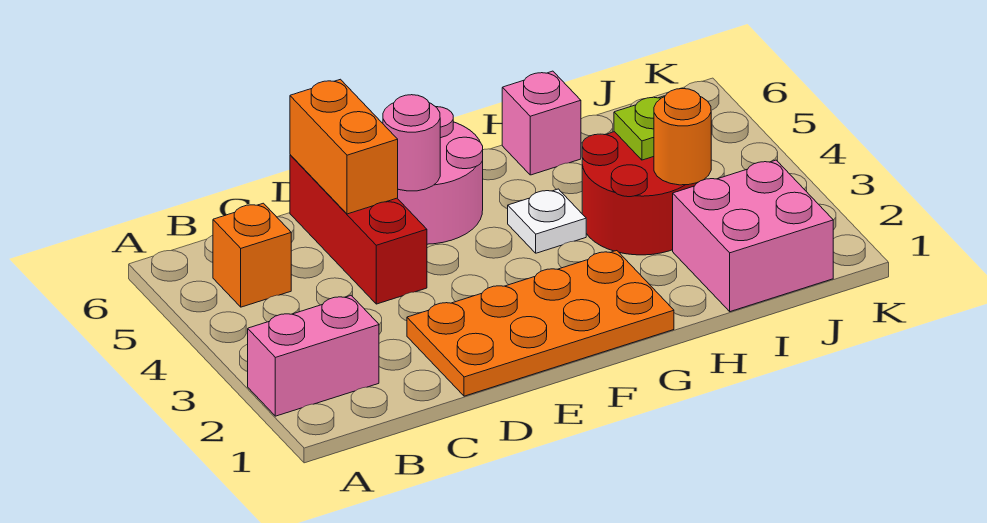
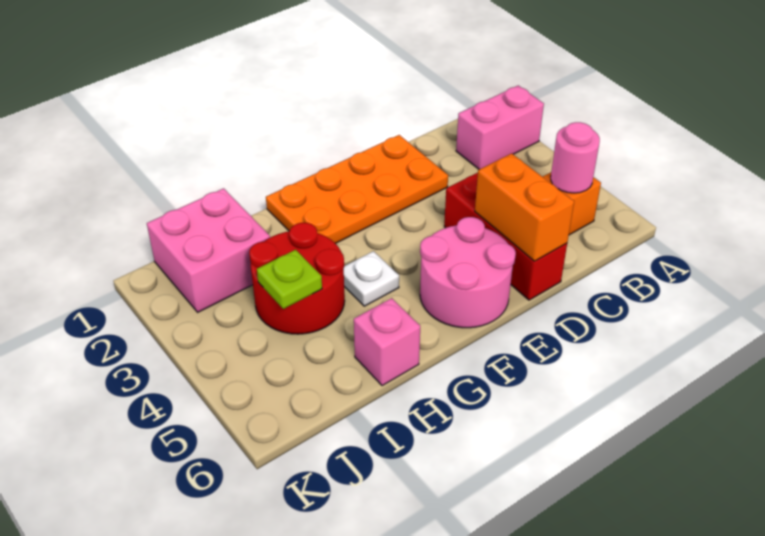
pink round brick E5 level 2 -> pink round brick B5 level 2
orange round brick I3 level 2 -> none

